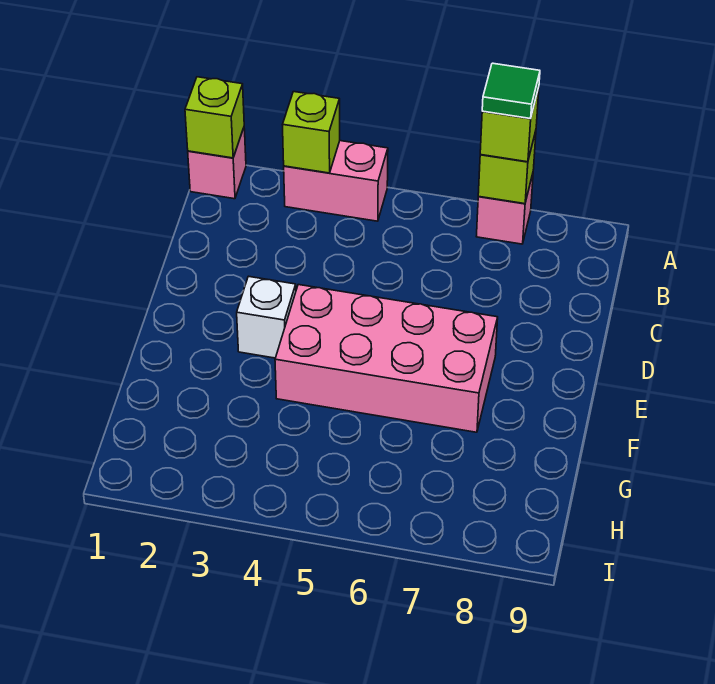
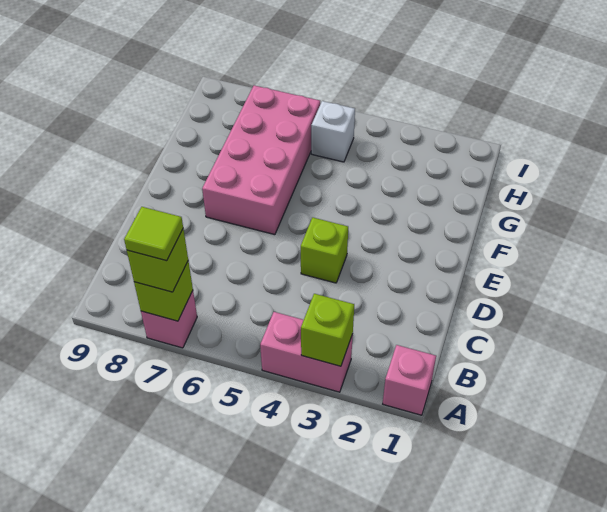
lime brick A1 level 2 -> lime brick D4 level 1
green tile A7 level 4 -> lime tile A7 level 4
white brick E3 level 1 -> white brick H5 level 1
pink brick E4:F7 level 1 -> pink brick E6:H7 level 1

